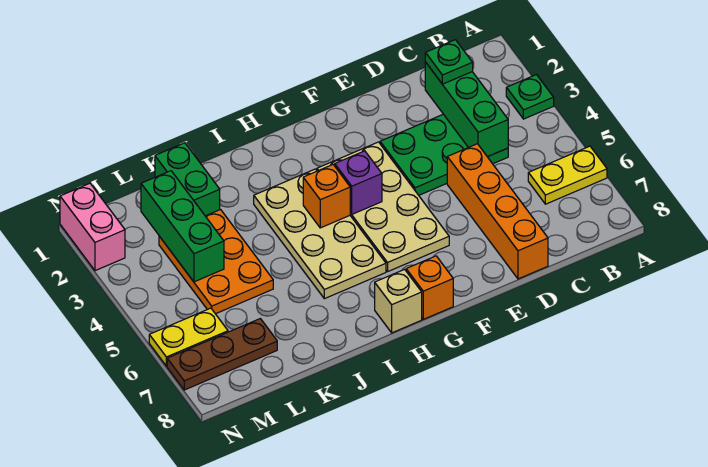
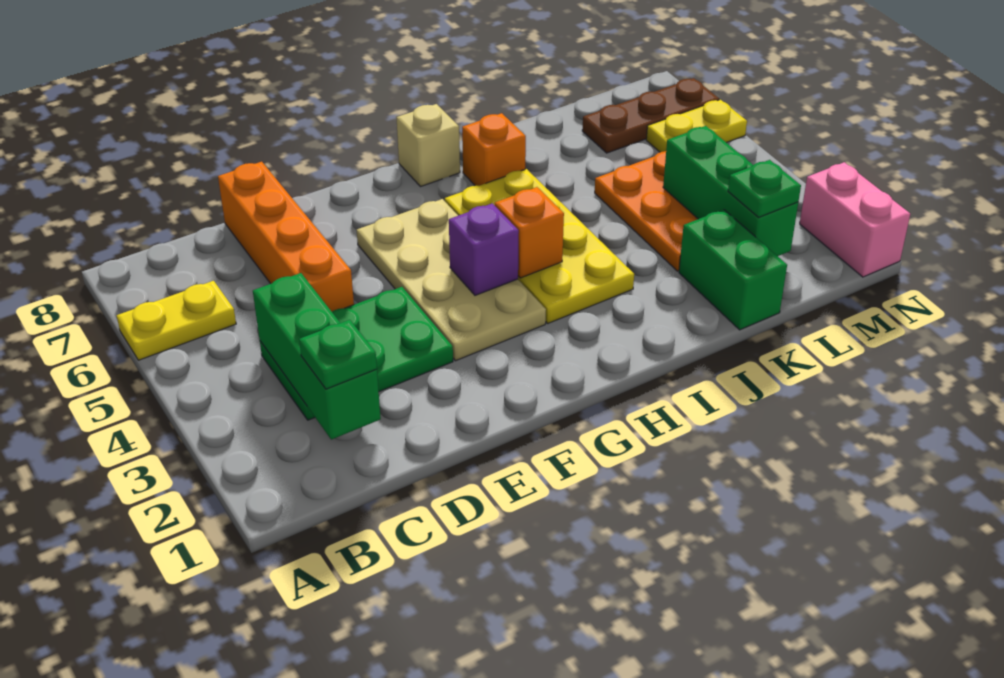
green plate A3 level 1 -> green plate L2 level 3
orange brick G8 level 1 -> orange brick I7 level 1
tan plate H3:I6 level 1 -> yellow plate H3:I6 level 1

